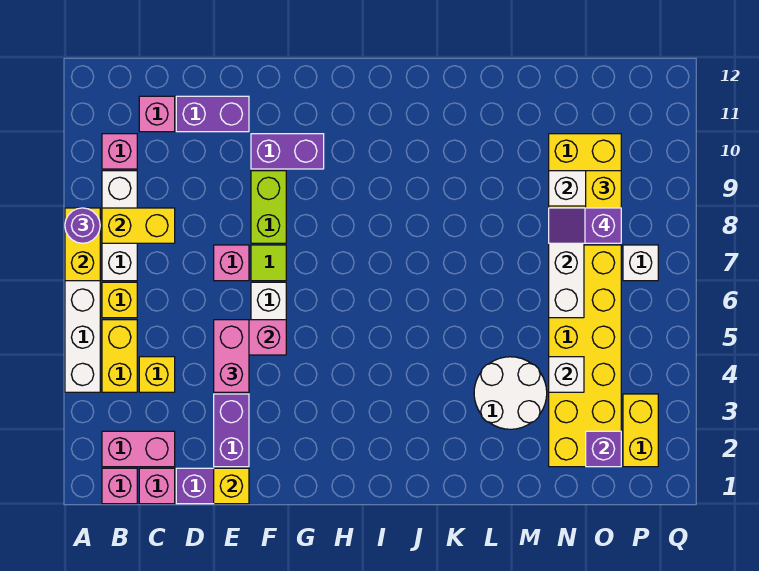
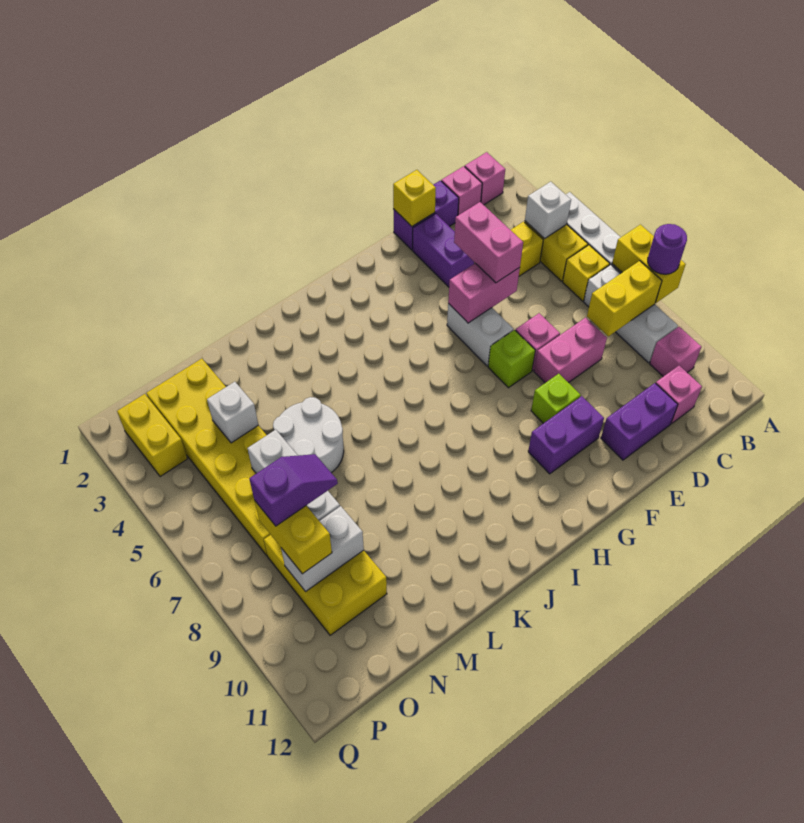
pink brick B2:C2 level 1 -> pink brick D8:E8 level 1
lime tile F7 level 1 -> lime brick F7 level 1
lime brick F8:F9 level 1 -> lime brick F9 level 1
white round brick L3:M4 level 1 -> white round brick L5:M6 level 1
purple brick O2 level 2 -> none
white brick P7 level 1 -> white brick B4 level 2

